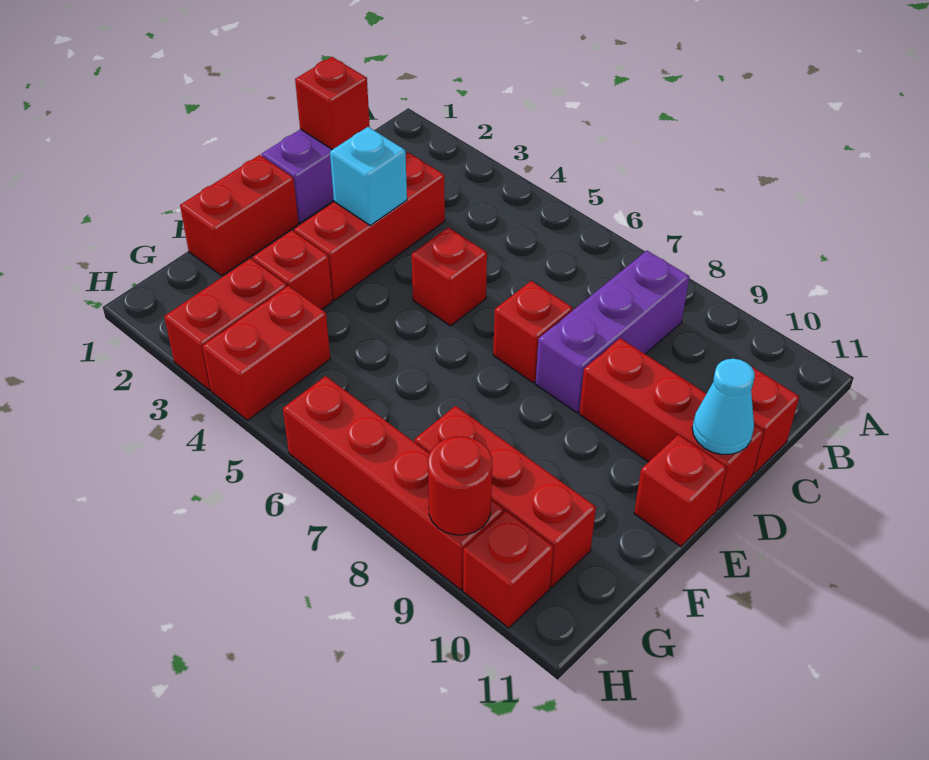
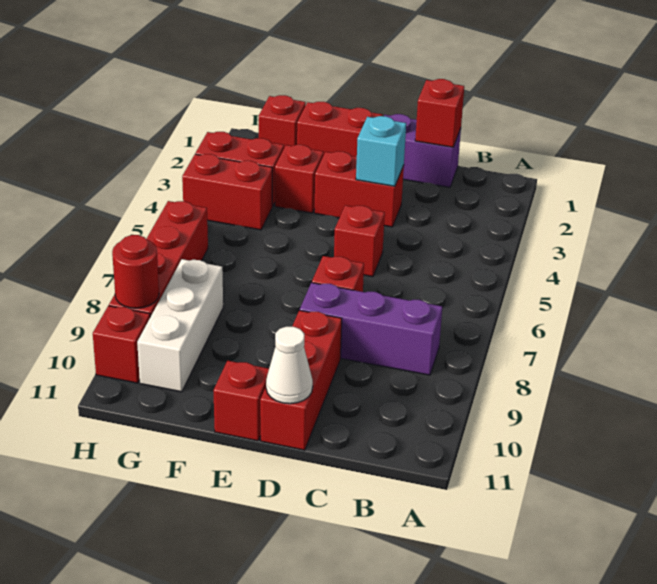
red brick C3:E3 level 1 -> red brick D3:E3 level 1
red brick C11 level 1 -> red brick G1 level 1
cyan cone D11 level 2 -> white cone D11 level 2
red brick G8:G10 level 1 -> white brick G8:G10 level 1

